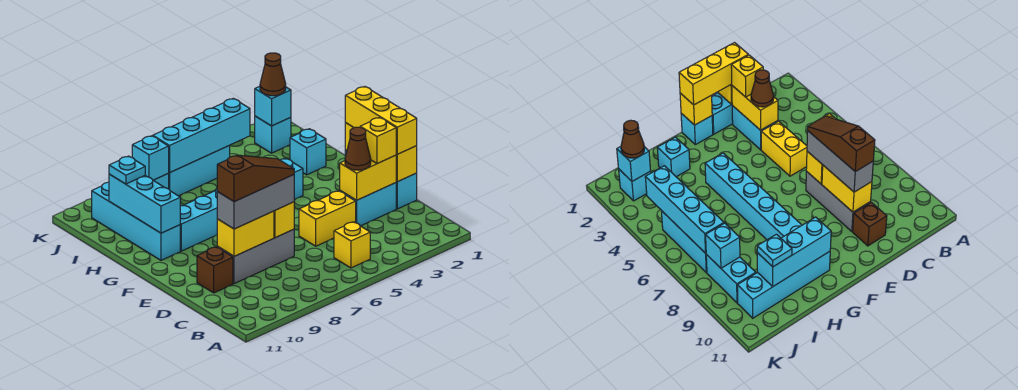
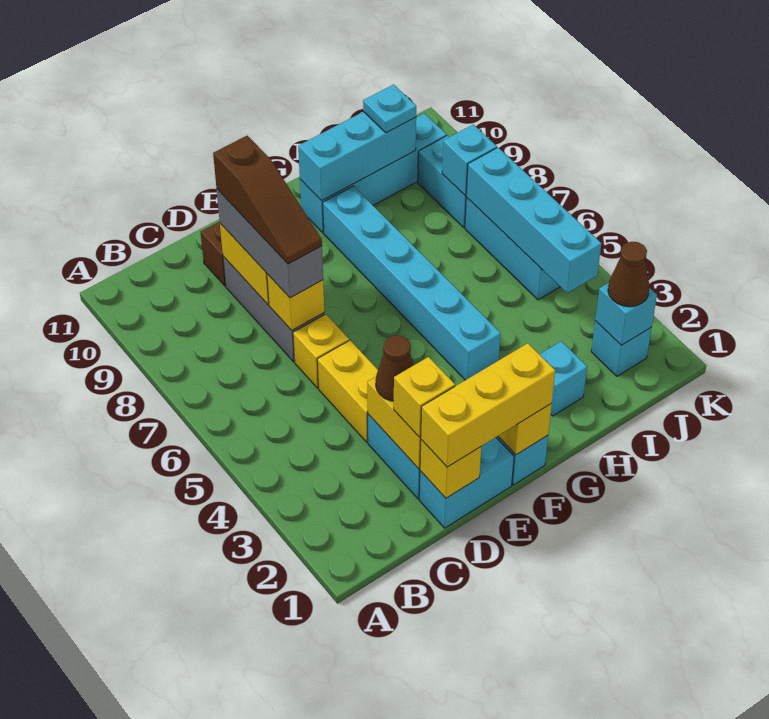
yellow brick B5 level 1 -> yellow brick D6 level 1

